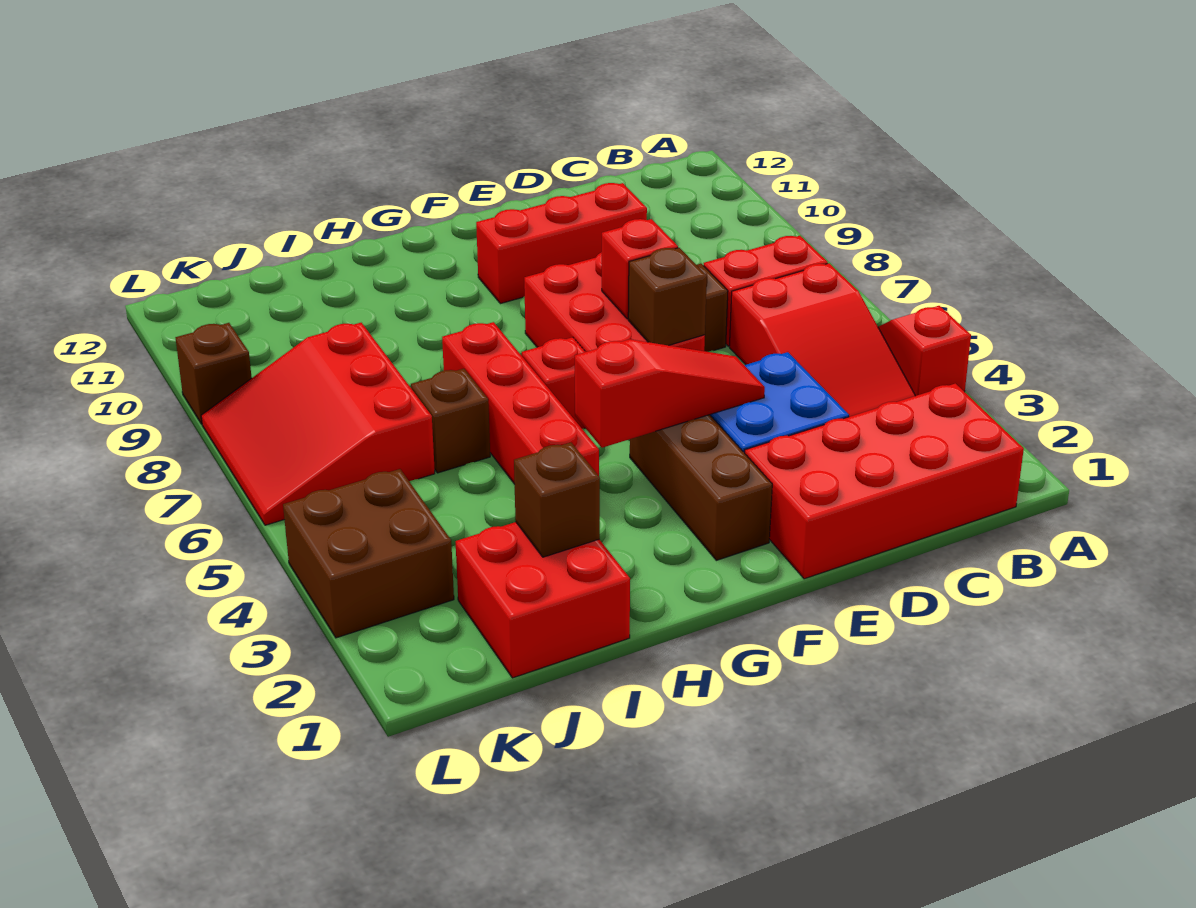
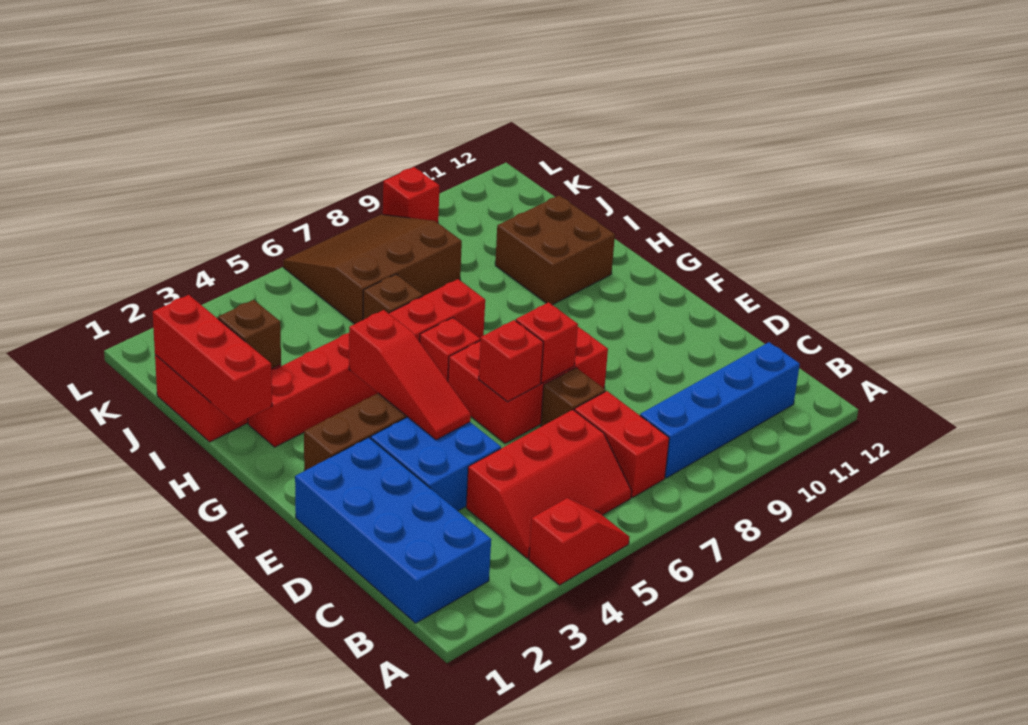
red brick B1:E2 level 1 -> blue brick B1:E2 level 1
red slope B4:C6 level 1 top 6 -> red slope B4:C6 level 1 top C
none -> blue brick B8:B11 level 1
red brick D10:F10 level 1 -> red brick H1:J1 level 2
brown brick E6 level 2 -> red brick E6 level 2
red brick H4:H7 level 1 -> red brick H2:H7 level 1
red slope J6:L8 level 1 top J -> brown slope J6:L8 level 1 top J
brown brick K3:L4 level 1 -> brown brick H10:I11 level 1
brown brick L9 level 1 -> red brick L9 level 1

